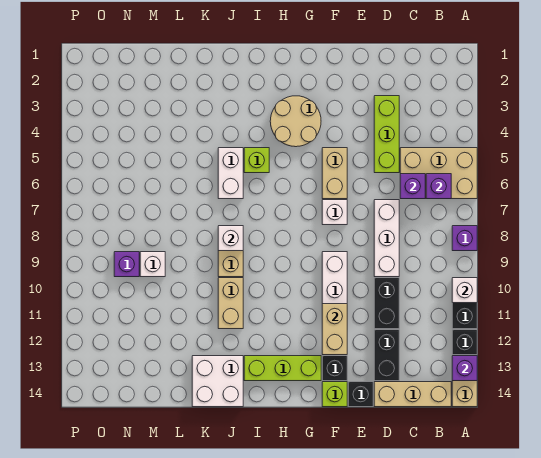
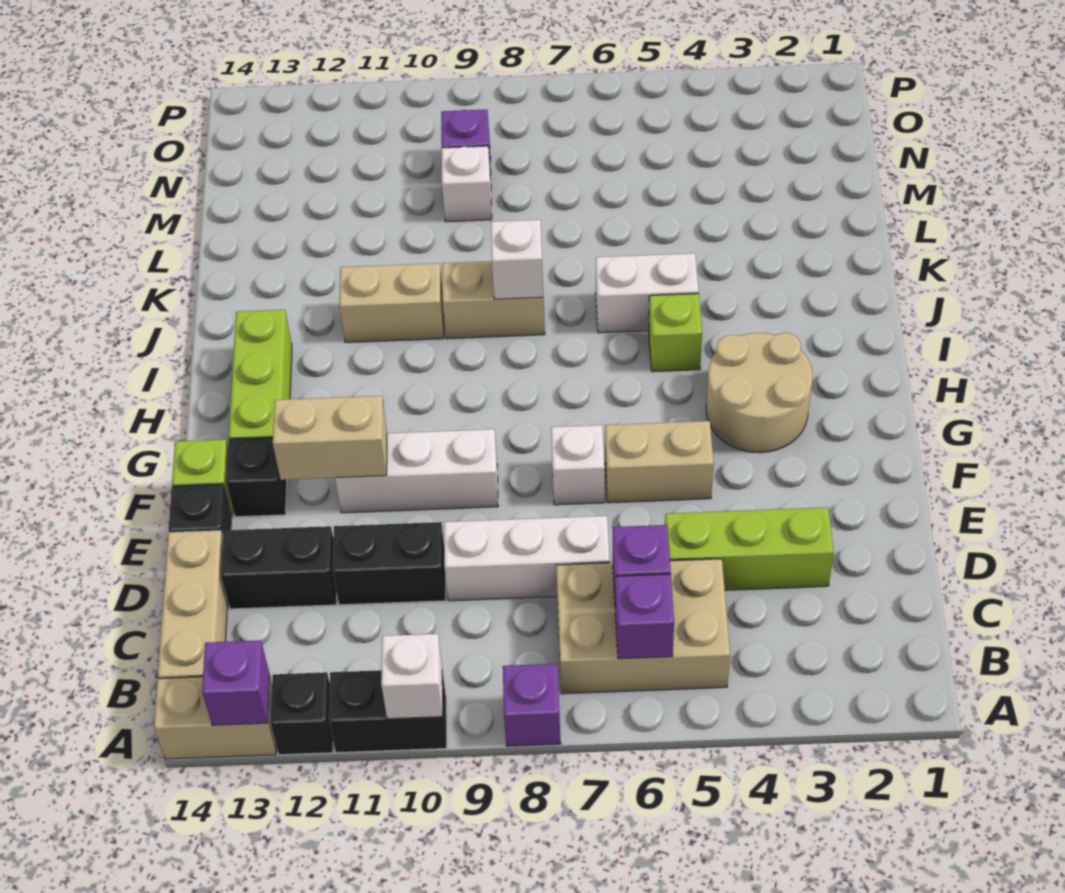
tan brick A5:C6 level 1 -> tan brick B5:C7 level 1
white brick J13:K14 level 1 -> none

